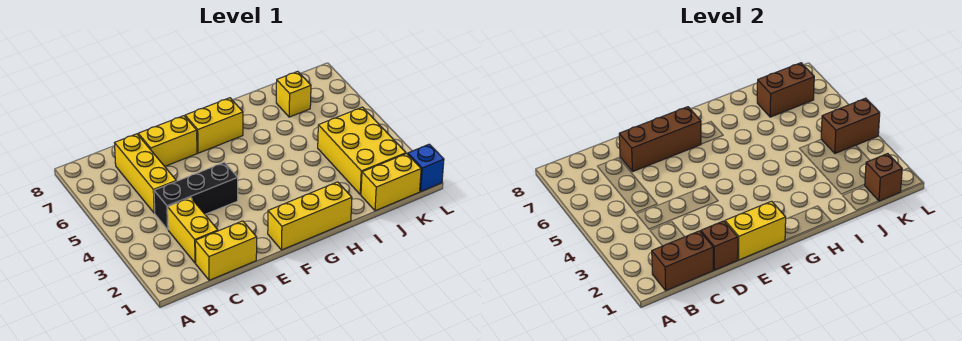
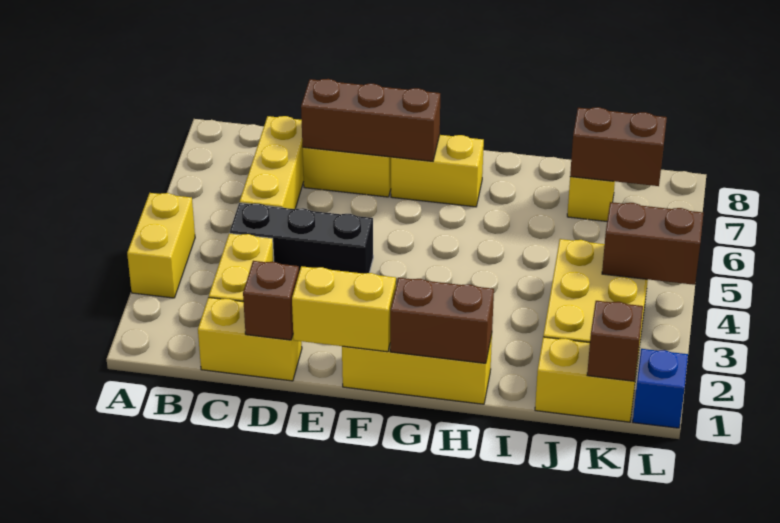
none -> yellow brick A3:A4 level 1
brown brick B1:C1 level 2 -> brown brick G1:H1 level 2

